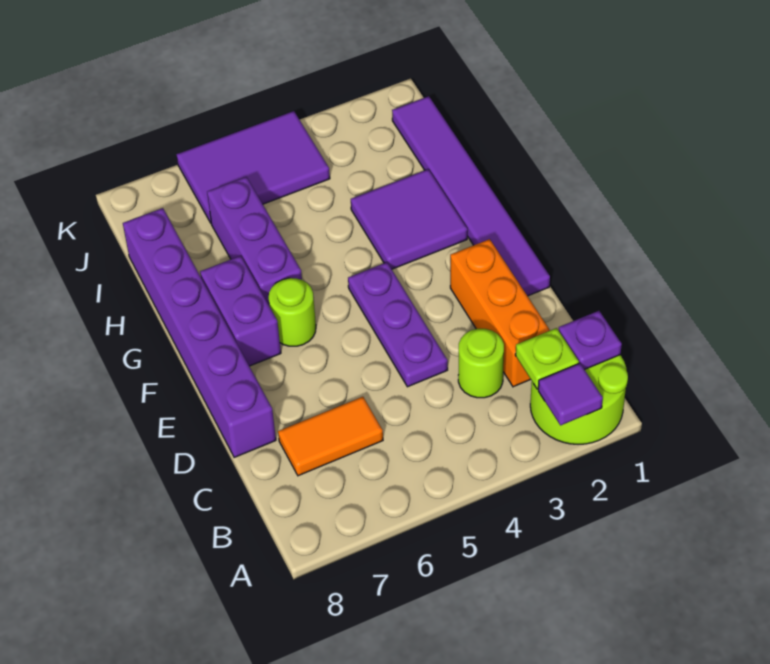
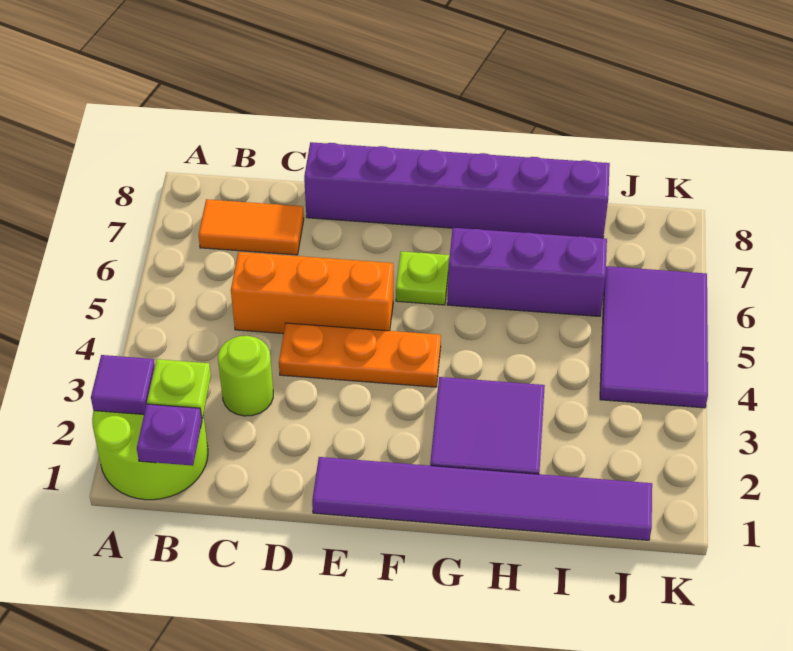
orange brick C2:E2 level 1 -> orange brick C5:E5 level 1
orange tile C6:C7 level 1 -> orange tile B7:C7 level 1
purple plate D4:F4 level 1 -> orange plate D4:F4 level 1
lime round brick F6 level 1 -> lime plate F6 level 1
purple brick F7:G7 level 1 -> none

